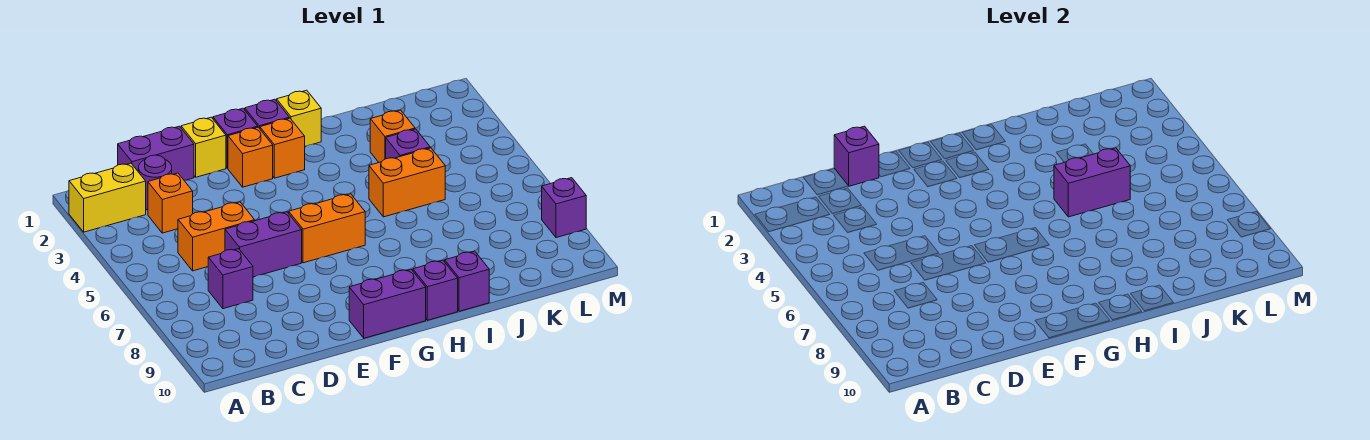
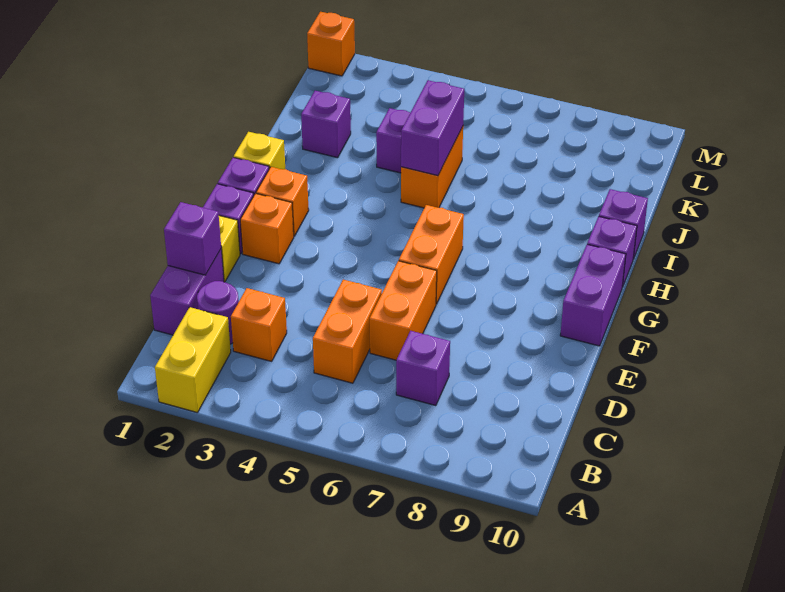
purple brick D6:E6 level 1 -> orange brick D6:E6 level 1
orange brick J3 level 1 -> orange brick M1 level 1
purple brick M8 level 1 -> purple brick J2 level 1

